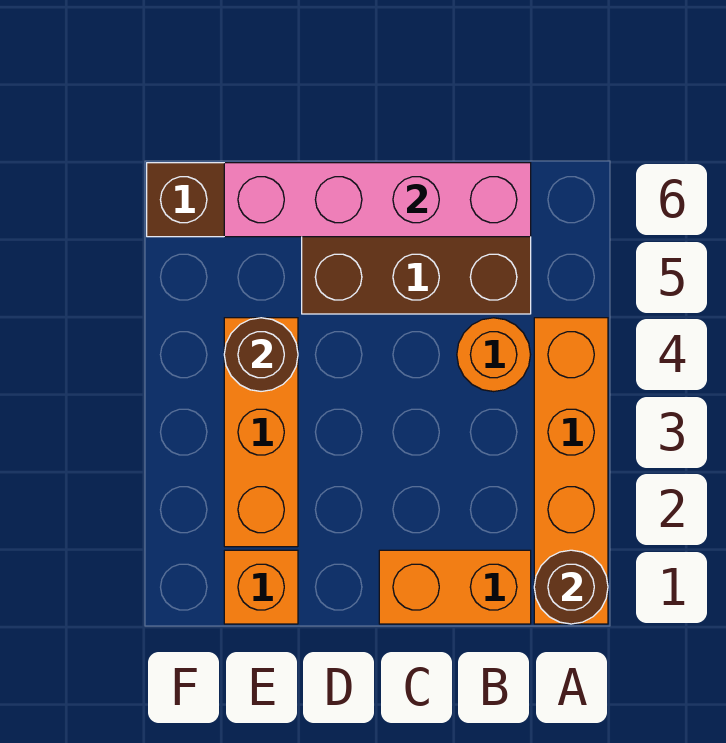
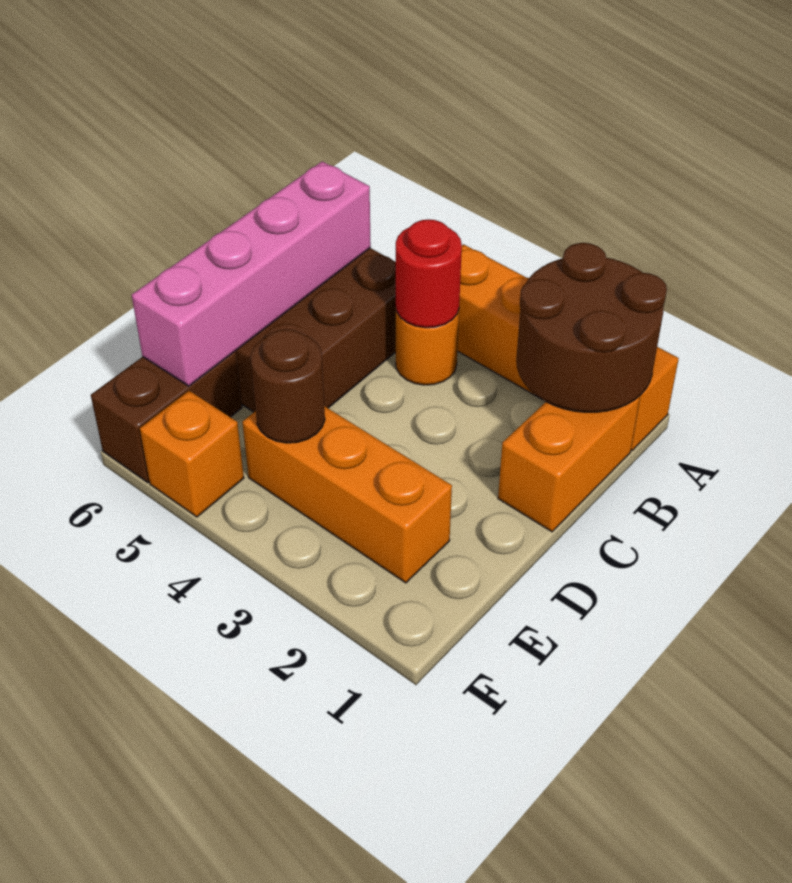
brown round brick A1 level 2 -> brown round brick A1:B2 level 2
none -> red round brick B4 level 2
orange brick E1 level 1 -> orange brick F5 level 1

